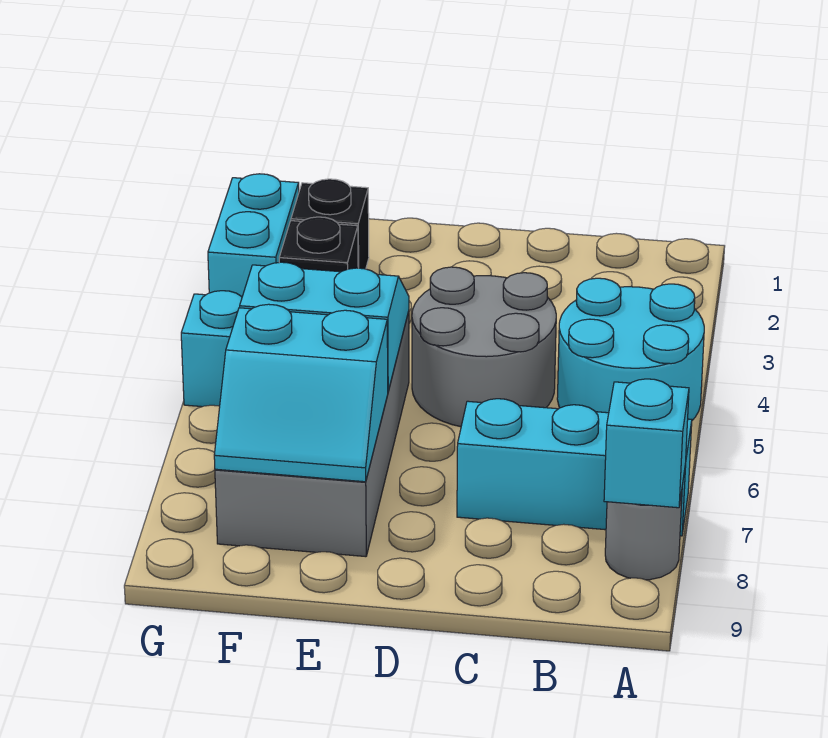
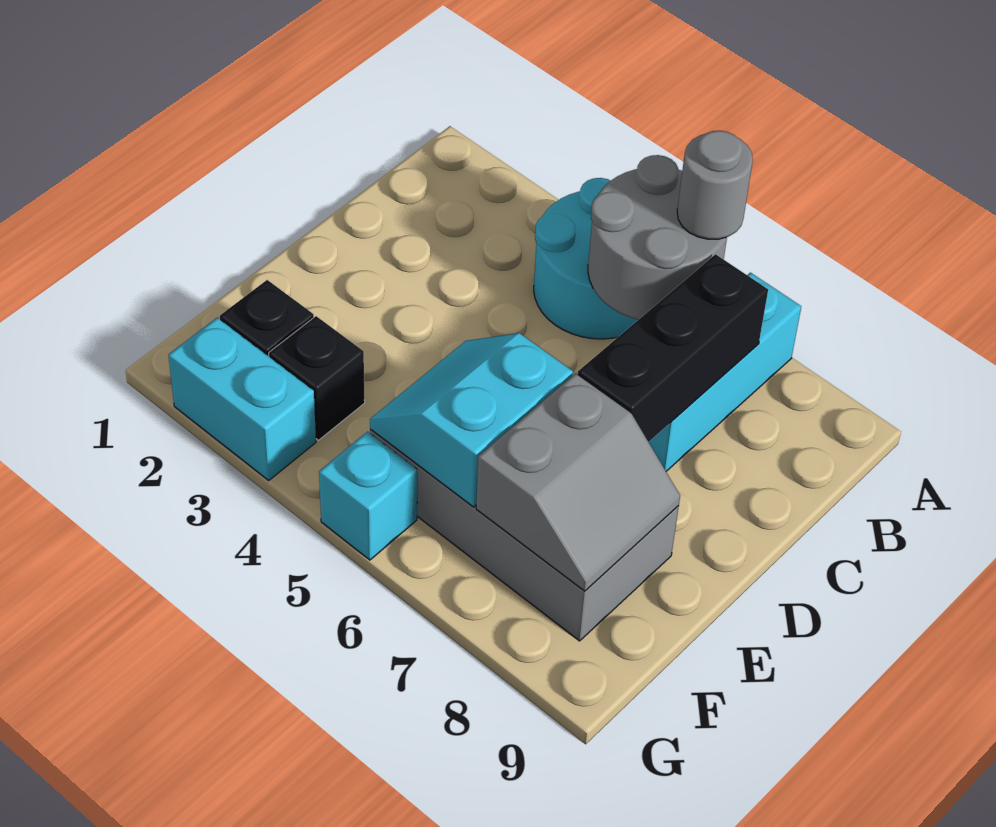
grey round brick A8 level 1 -> grey round brick A6 level 3
cyan brick A8 level 2 -> none
none -> black brick B7:D7 level 2
grey round brick C4:D5 level 1 -> grey round brick A5:B6 level 2
cyan slope E7:F8 level 2 top 7 -> grey slope E7:F8 level 2 top 7

